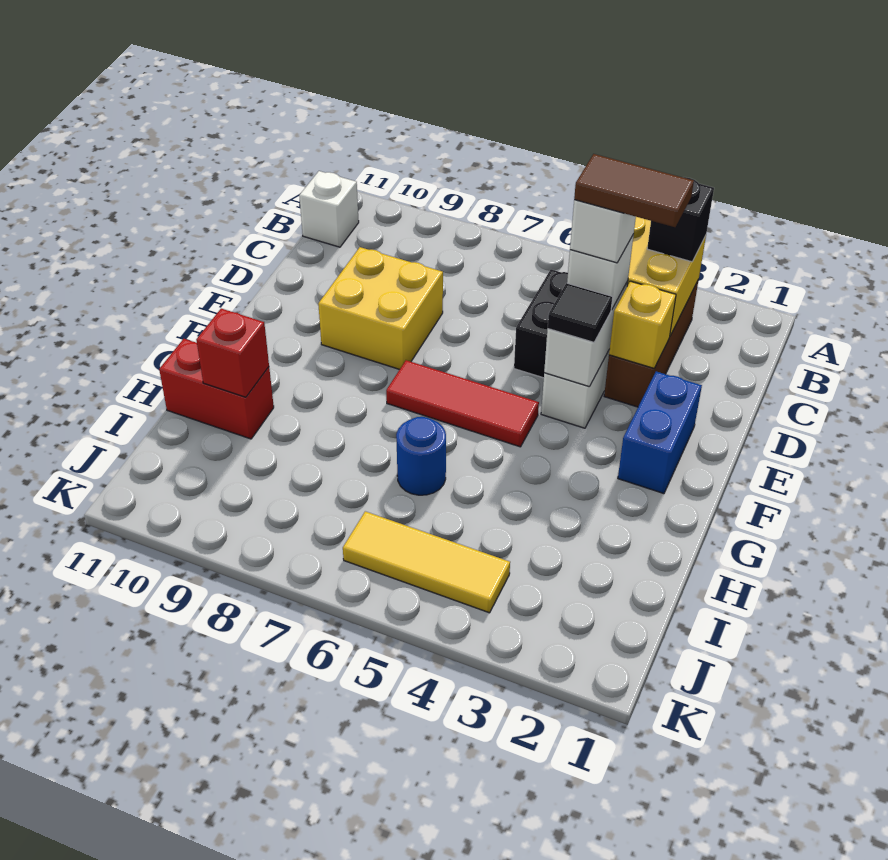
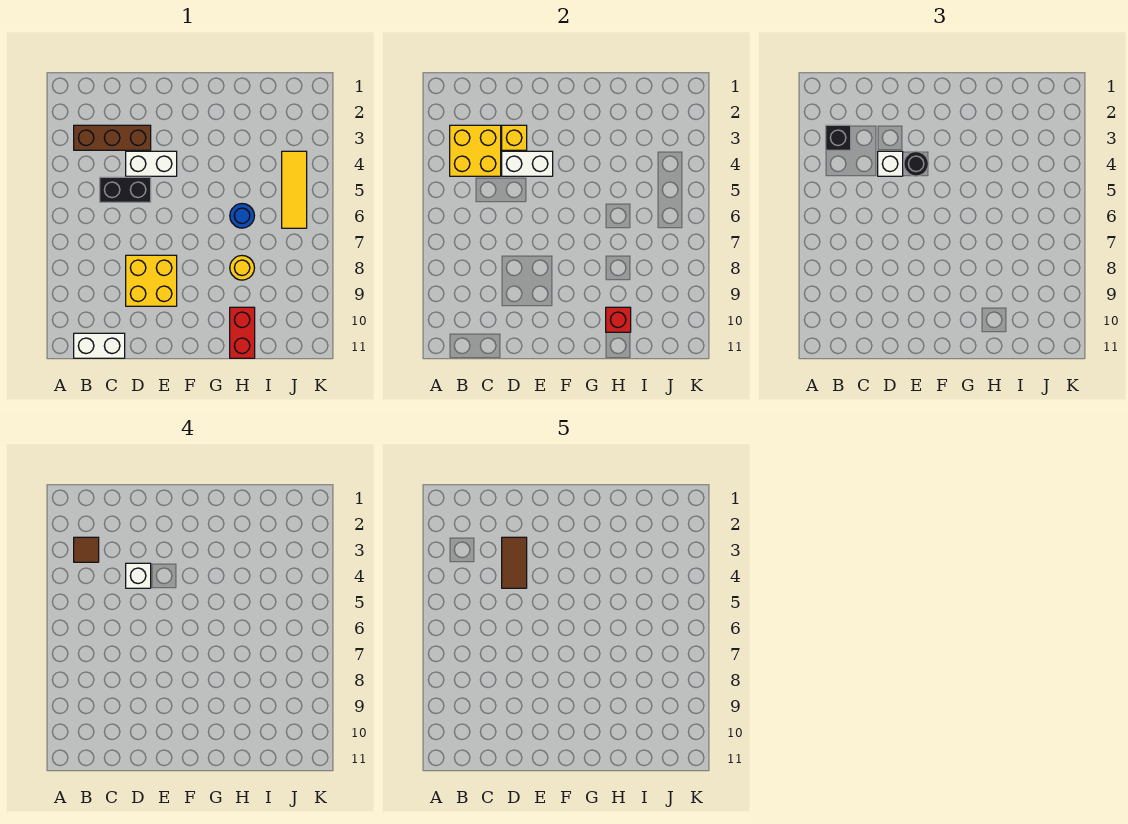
none -> brown tile B3 level 4
white brick B11 level 1 -> white brick B11:C11 level 1
blue brick E2:F2 level 1 -> none
black tile E4 level 3 -> black round brick E4 level 3
red tile F5:F7 level 1 -> none
none -> yellow round brick H8 level 1

